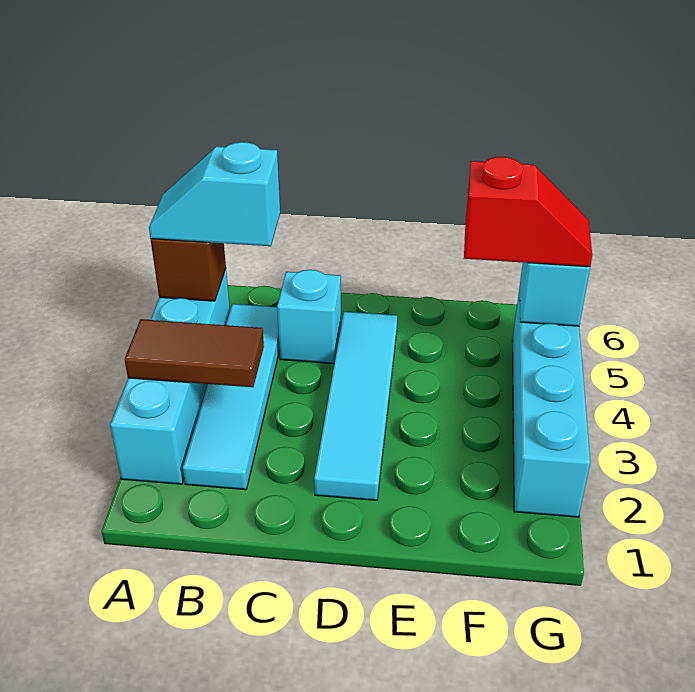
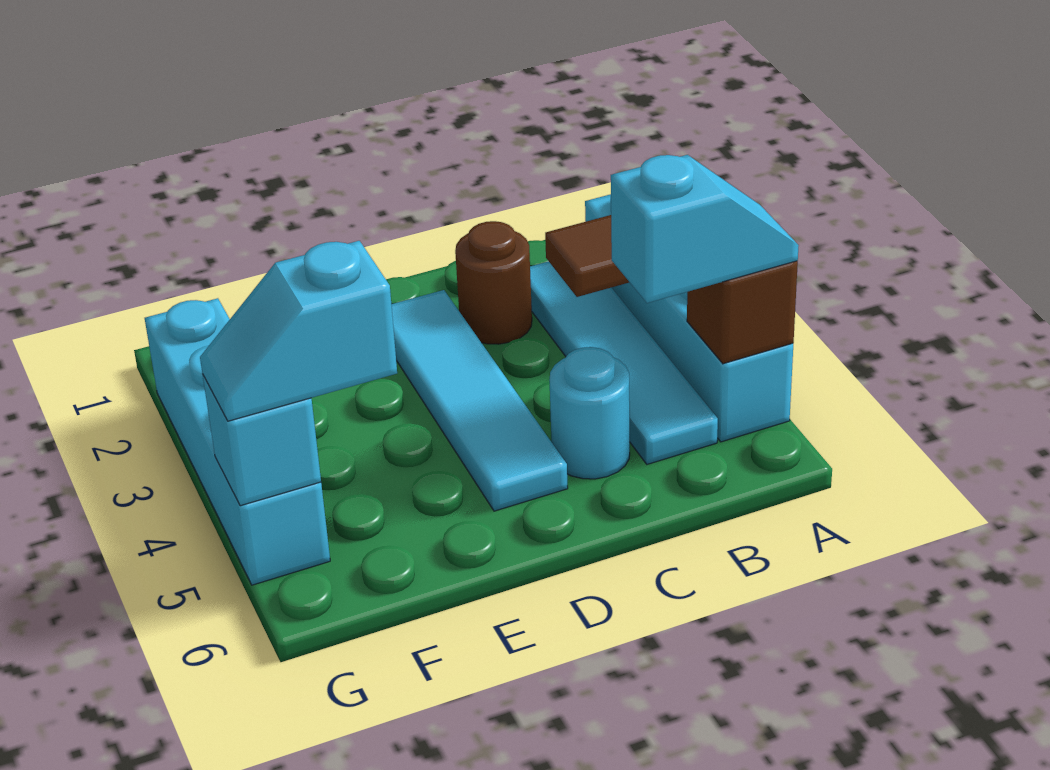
none -> brown round brick C2 level 1
cyan brick C5 level 1 -> cyan round brick C5 level 1
red slope F5:G5 level 3 top F -> cyan slope F5:G5 level 3 top F

